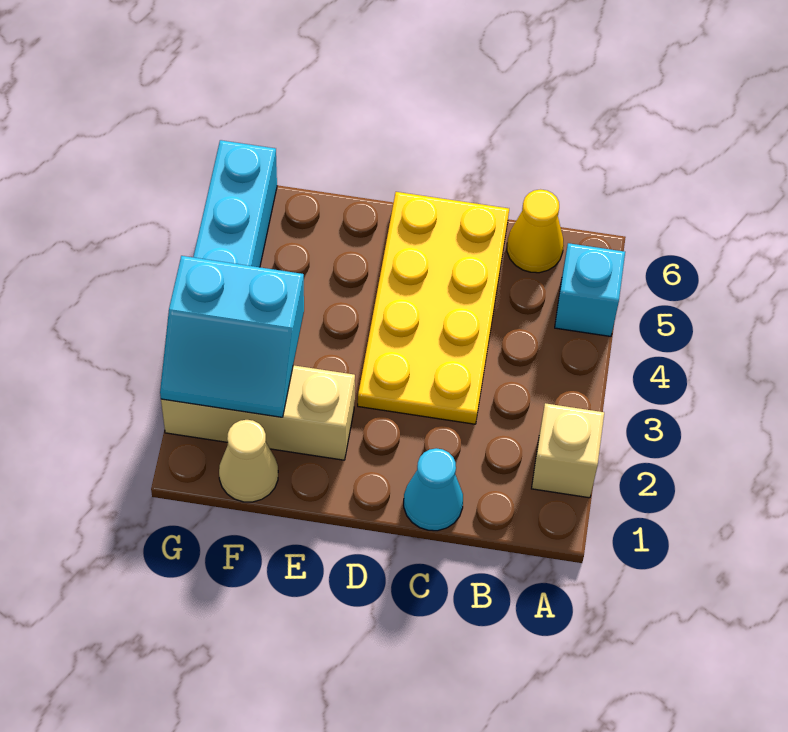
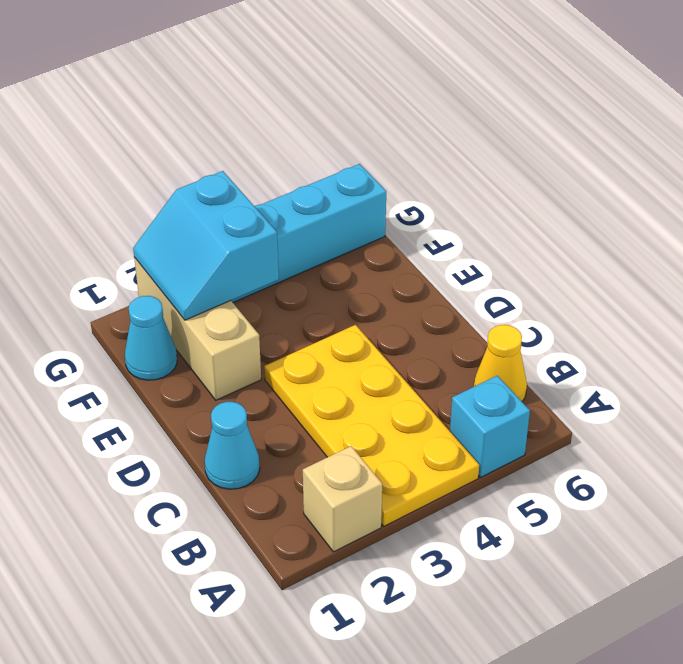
yellow plate C3:D6 level 1 -> yellow plate A3:D4 level 1
tan cone F1 level 1 -> cyan cone F1 level 1

